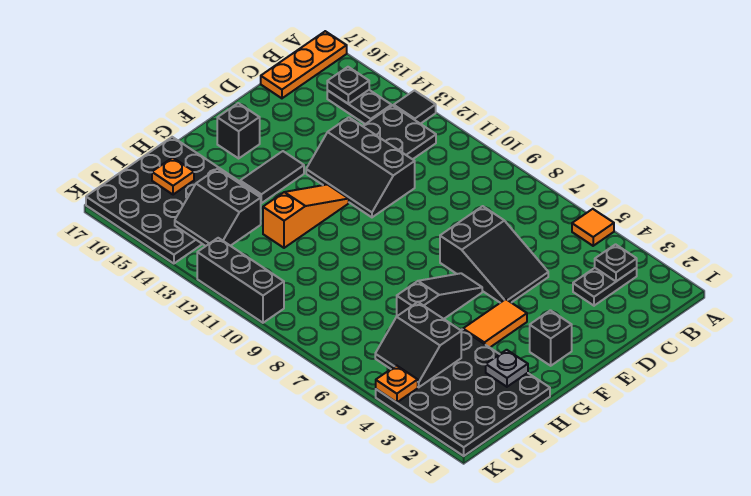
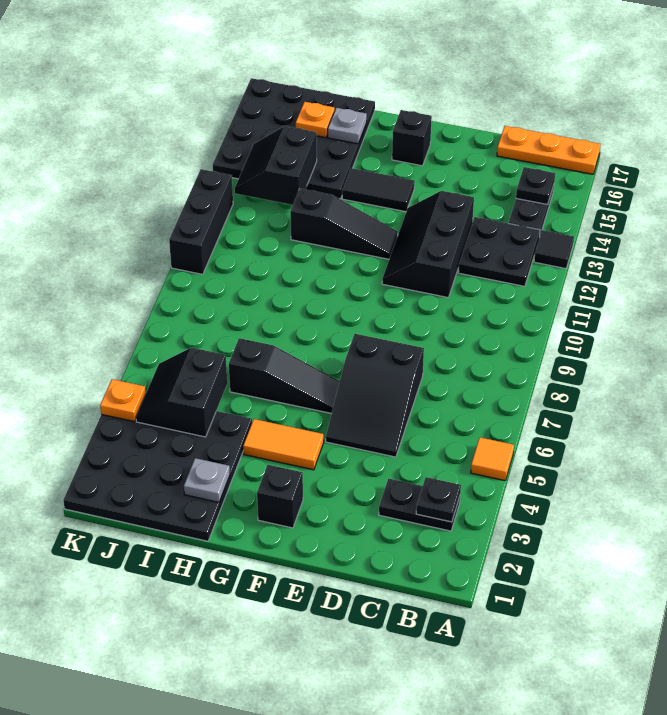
orange slope F12:H12 level 1 top H -> black slope F12:H12 level 1 top H
none -> grey plate H16 level 2

